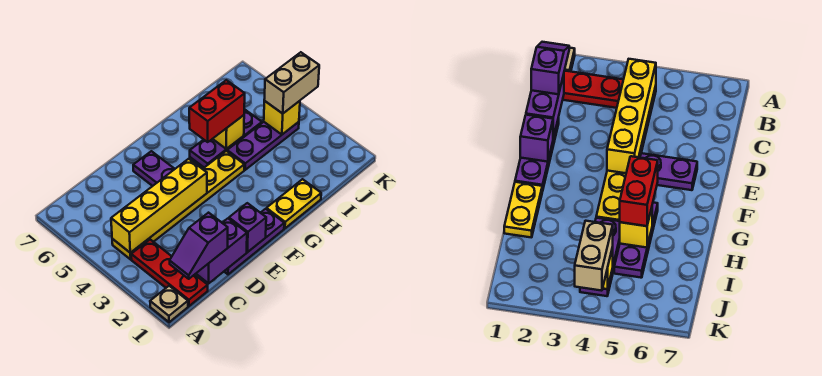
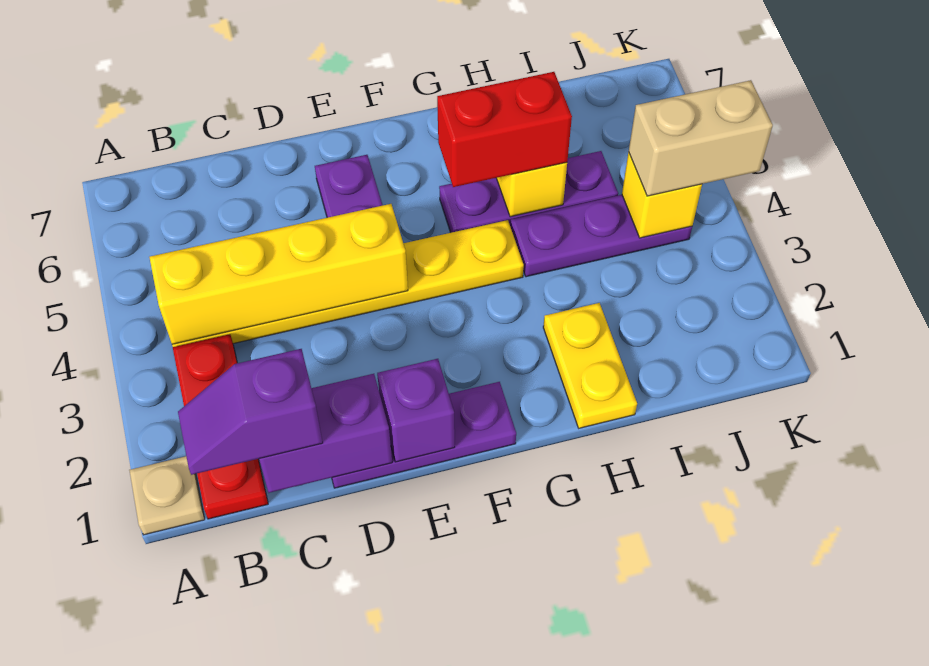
yellow plate G1:H1 level 1 -> yellow plate H1:H2 level 1

